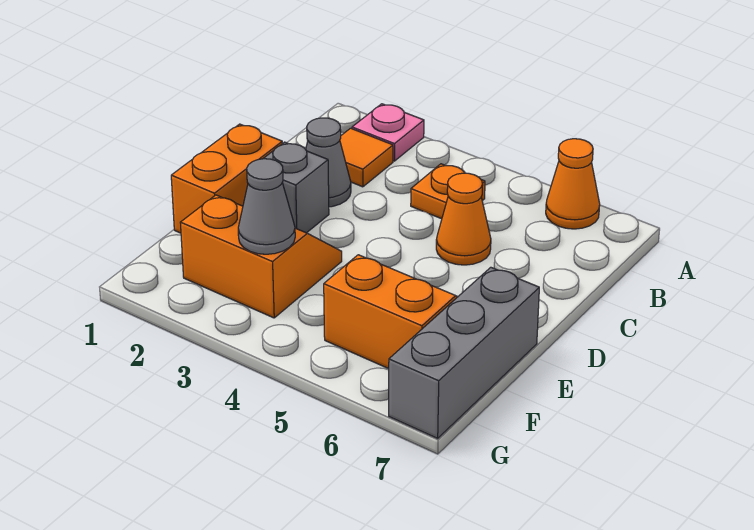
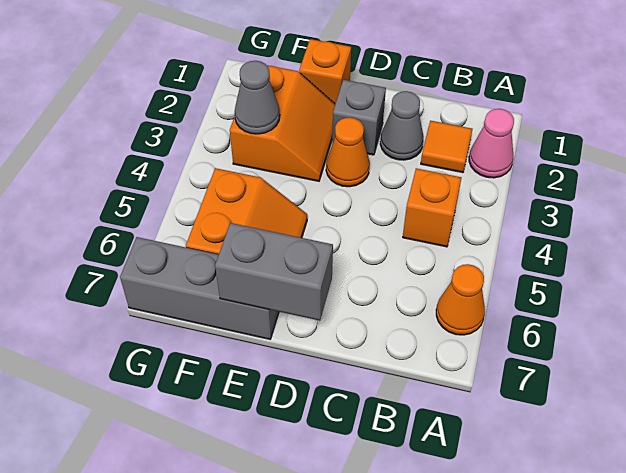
pink plate A2 level 1 -> pink cone A2 level 1
orange plate B4 level 1 -> orange brick B4 level 1
orange cone C5 level 1 -> orange cone D3 level 1
orange brick D1:E1 level 1 -> orange brick E1 level 1
none -> grey brick D7:E7 level 2

